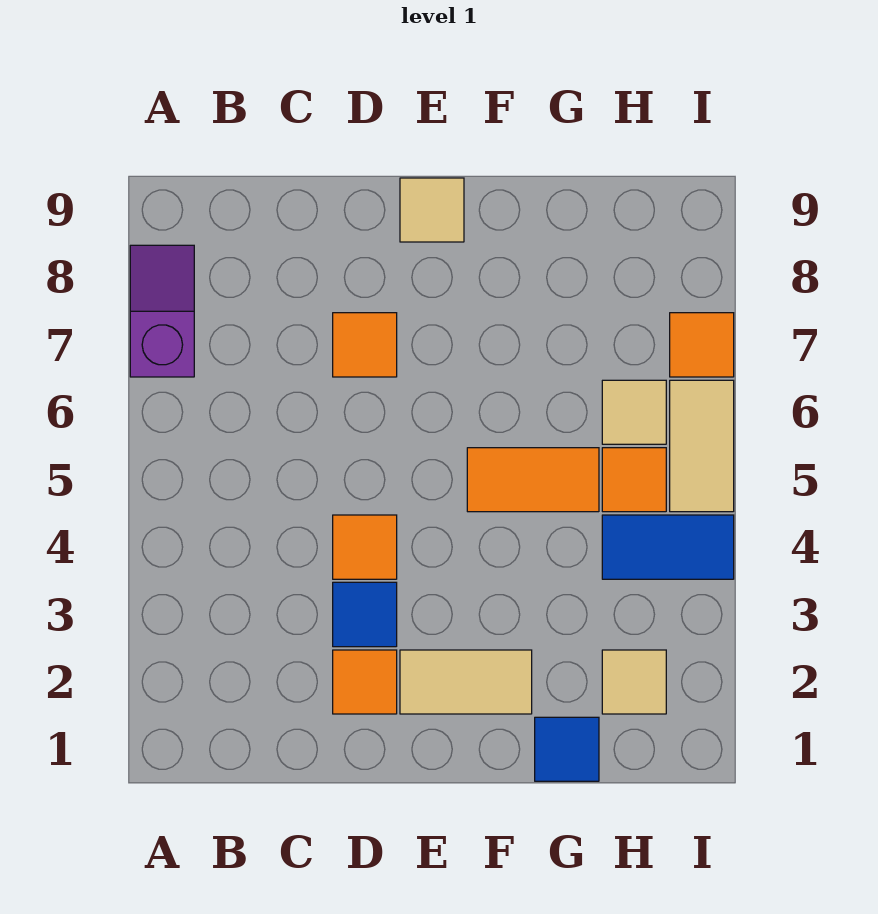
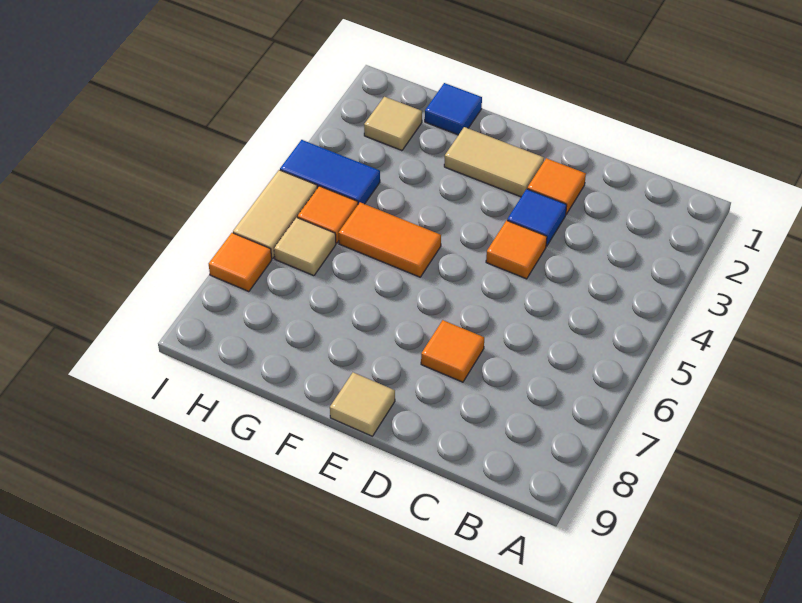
purple slope A7:A8 level 1 top 7 -> none

